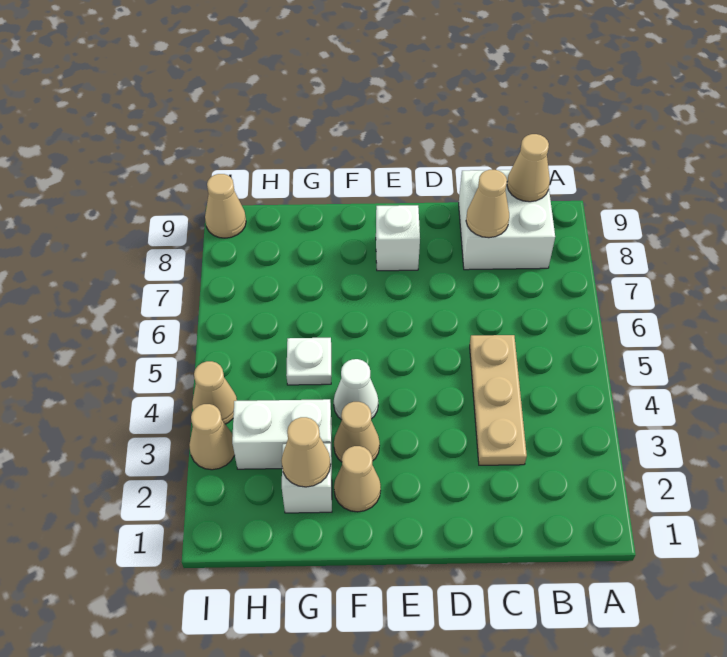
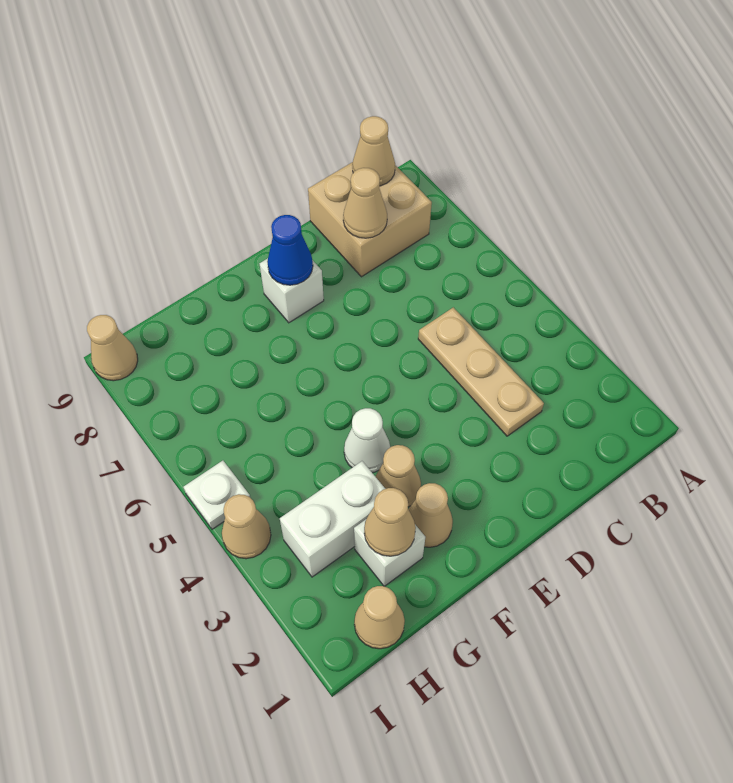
white brick B8:C9 level 1 -> tan brick B8:C9 level 1
none -> blue cone E8 level 2
white plate G5 level 1 -> white plate I5 level 1
tan cone I3 level 1 -> tan cone H1 level 1

